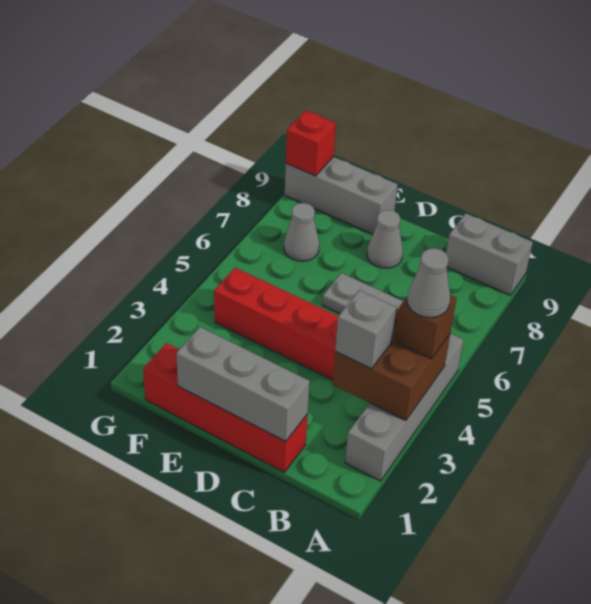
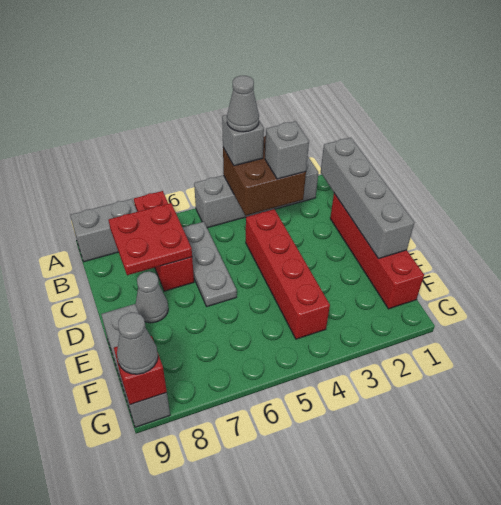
brown brick A4 level 3 -> grey brick A4 level 3
none -> red brick A7:C7 level 1
grey brick A9:B9 level 1 -> grey brick A8:A9 level 1
none -> red plate B7:C8 level 2
grey brick C1:E1 level 2 -> grey brick B1:E1 level 2
grey cone F7 level 1 -> grey cone G9 level 3

